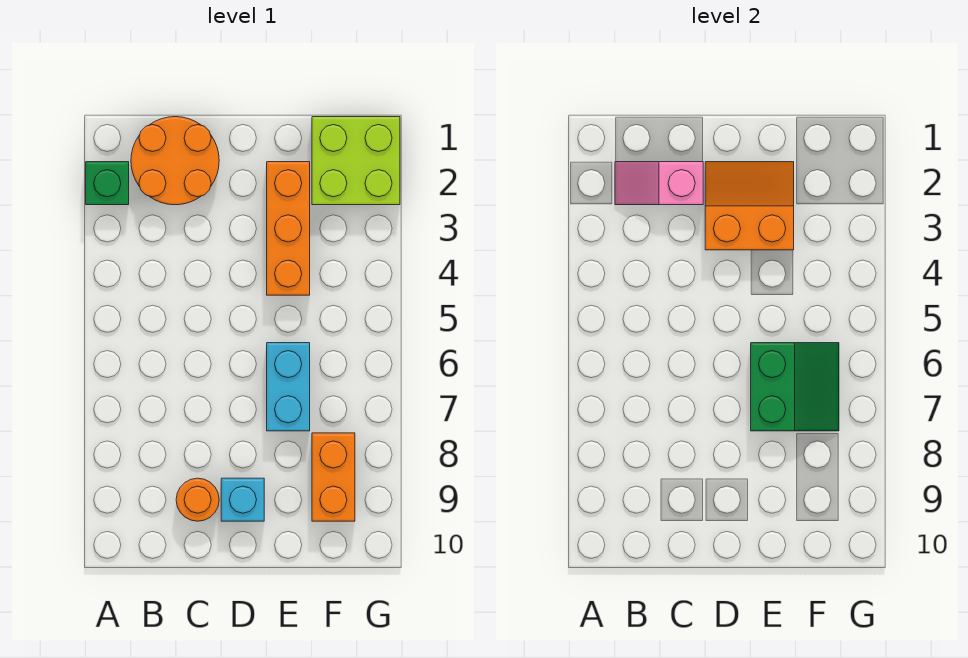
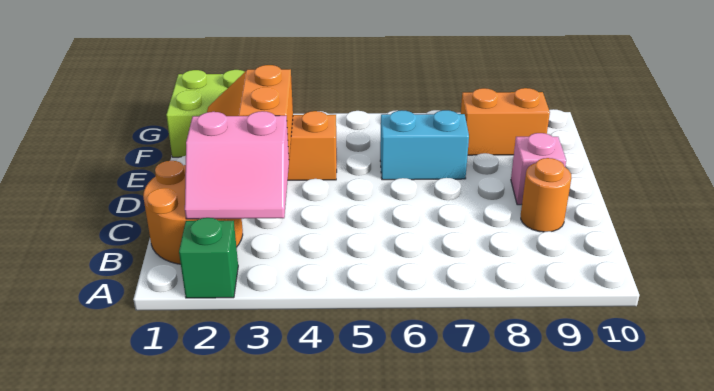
pink slope B2:C2 level 2 top C -> pink slope B2:C3 level 2 top C
cyan brick D9 level 1 -> pink brick D9 level 1
green slope E6:F7 level 2 top E -> none

